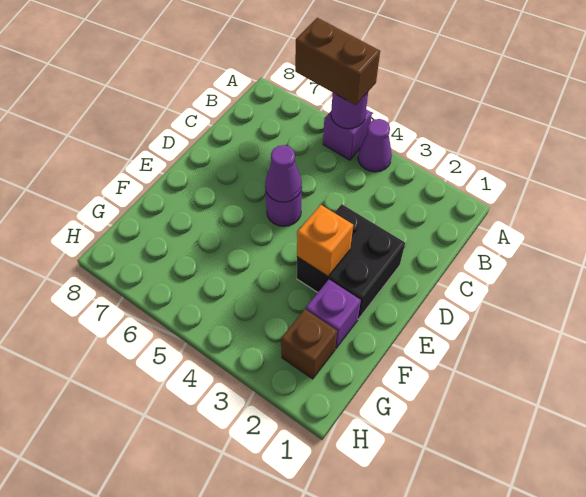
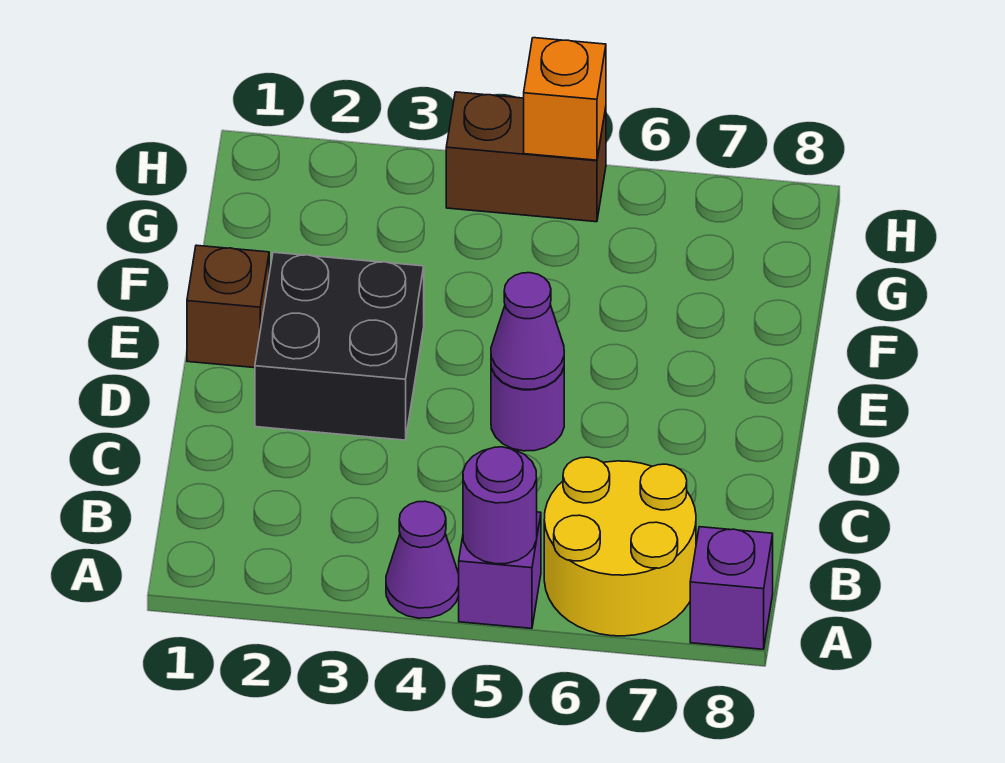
brown brick A5:A6 level 3 -> brown brick H4:H5 level 1
none -> yellow round brick A6:B7 level 1
orange brick E3 level 2 -> orange brick H5 level 2
purple brick F2 level 1 -> purple brick A8 level 1
brown brick G2 level 1 -> brown brick E1 level 1

